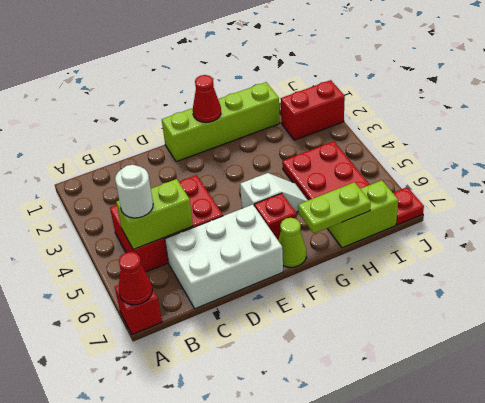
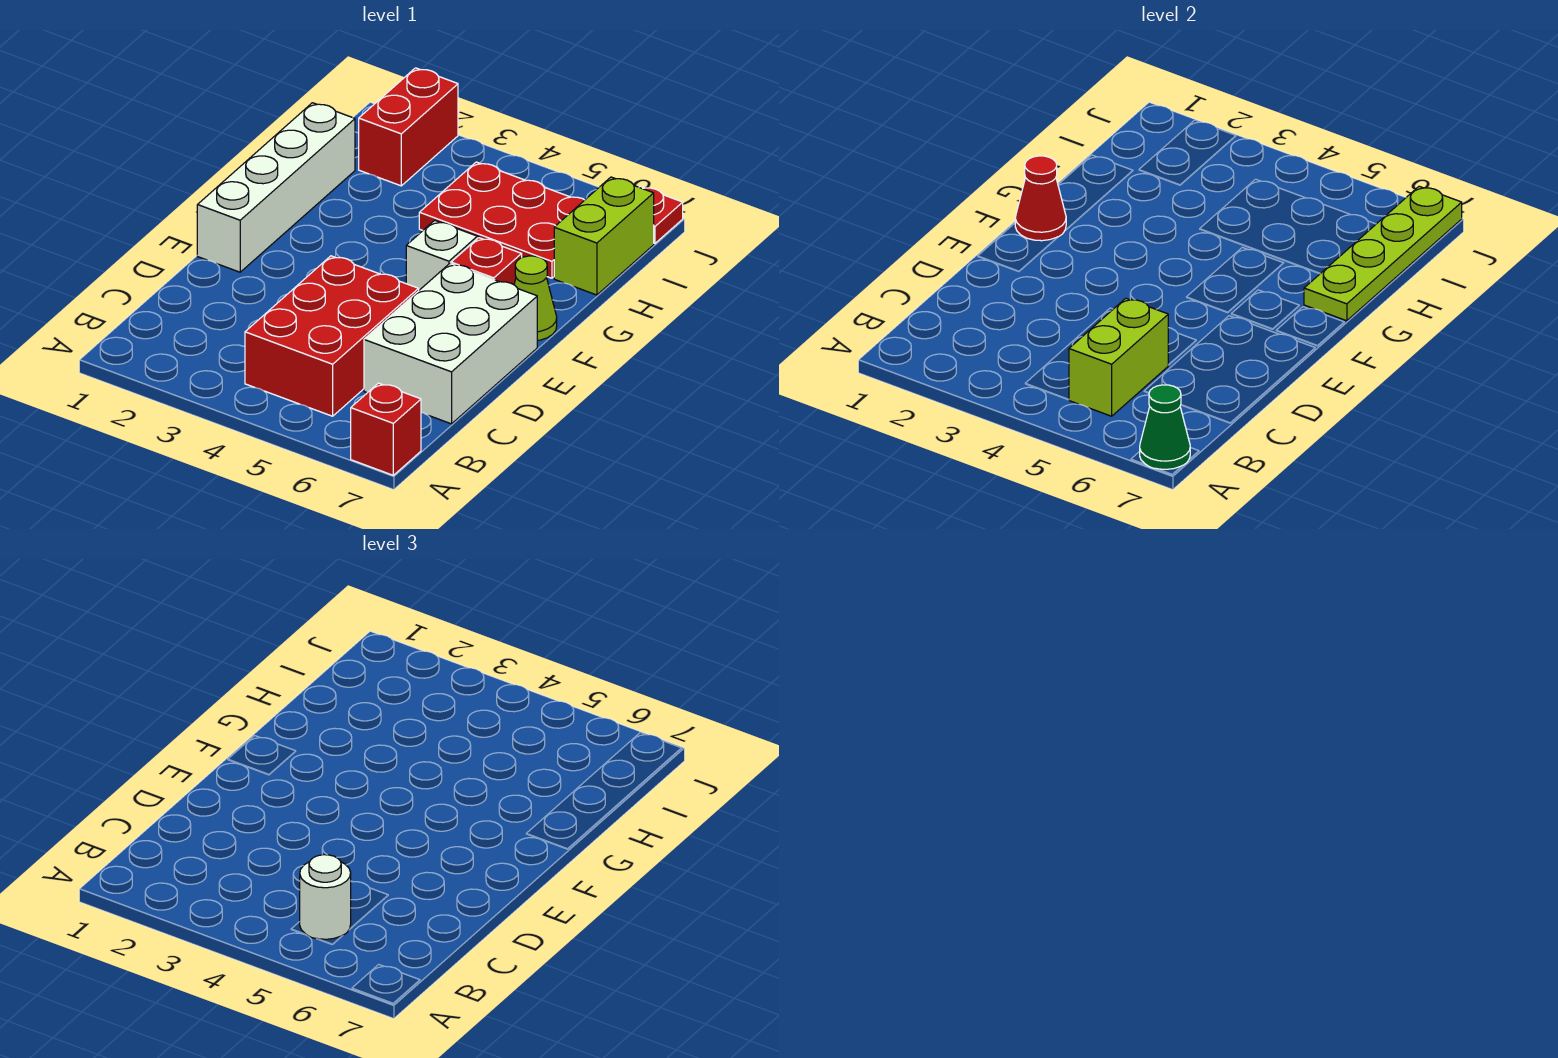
red cone A7 level 2 -> green cone A7 level 2
lime brick E1:H1 level 1 -> white brick E1:H1 level 1
lime plate G7:H7 level 2 -> lime plate G7:J7 level 2

